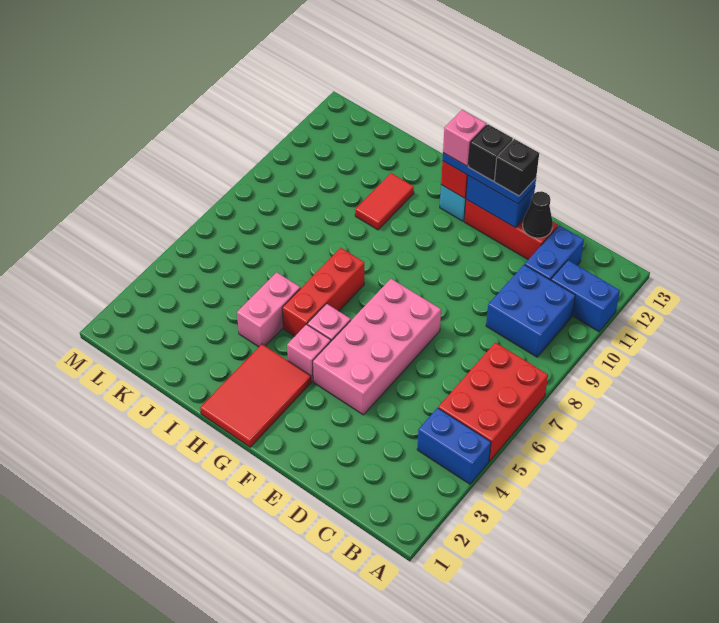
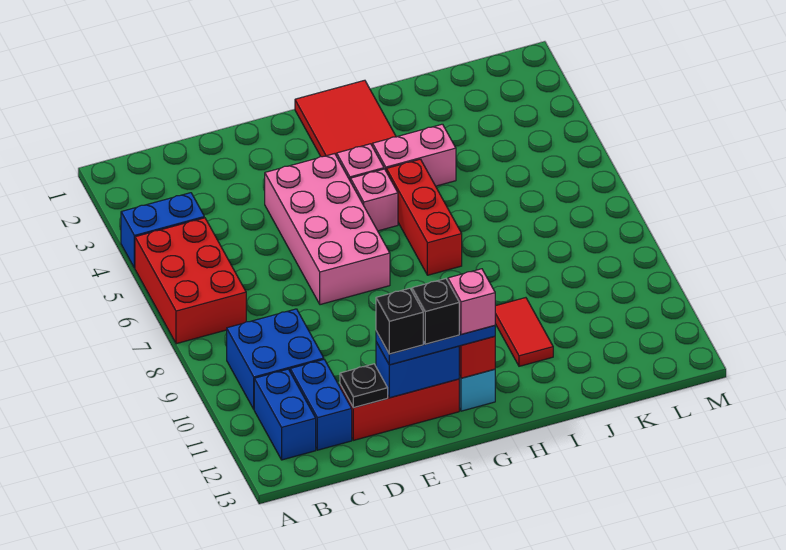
blue brick A11:B11 level 1 -> blue brick B11:B12 level 1
black cone D12 level 2 -> black plate D12 level 2
pink brick I4:I5 level 1 -> pink brick H4:I4 level 1

